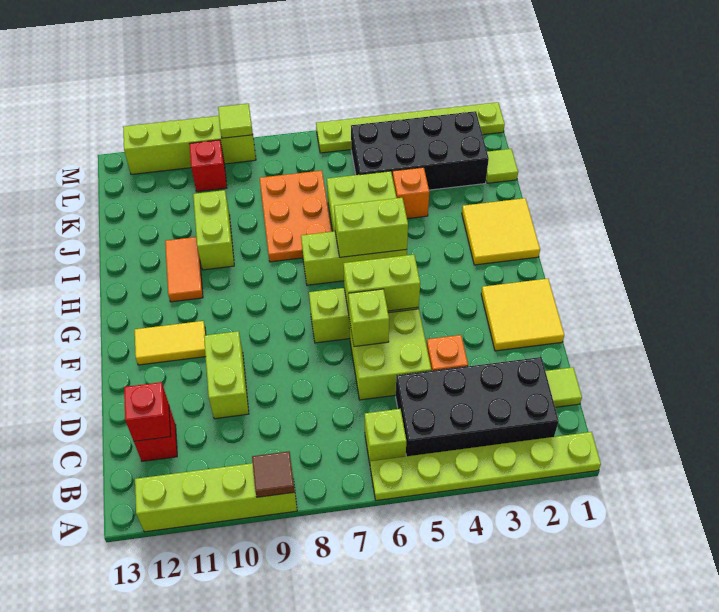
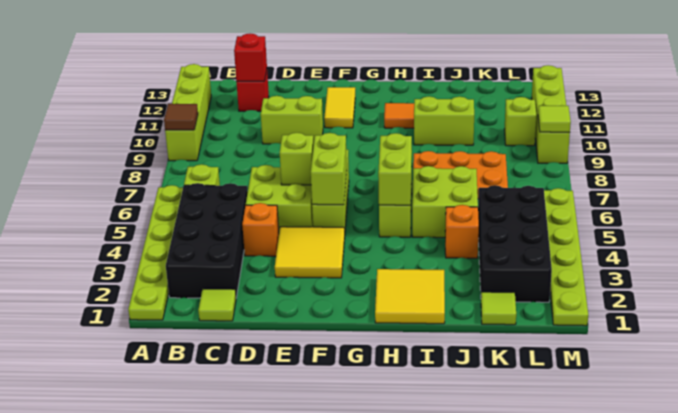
yellow tile E1:F2 level 1 -> yellow tile E3:F4 level 1
red brick L10 level 1 -> lime brick L10 level 1

